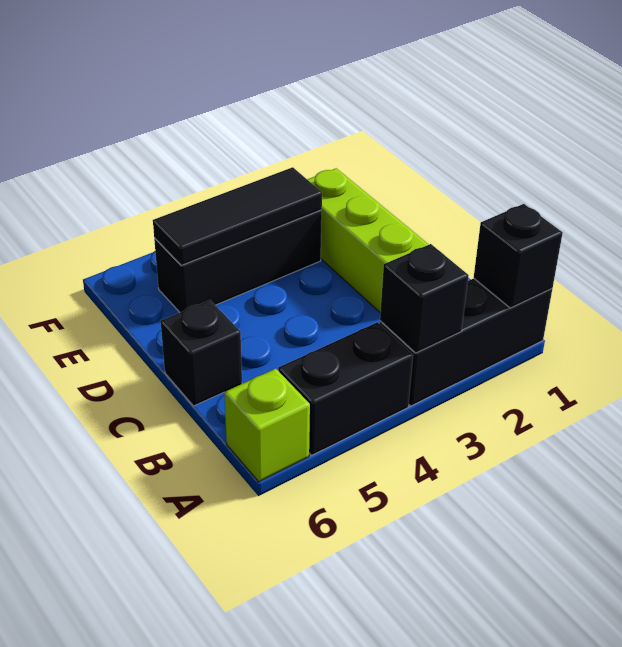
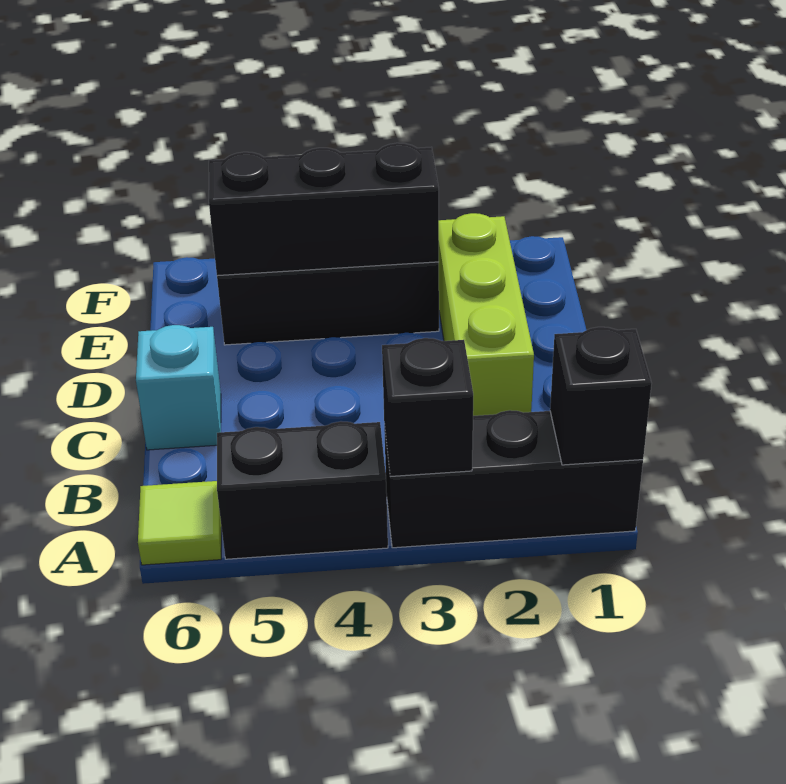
lime brick A6 level 1 -> lime tile A6 level 1
black brick C6 level 1 -> cyan brick C6 level 1
black tile E3:E5 level 2 -> black brick E3:E5 level 2

